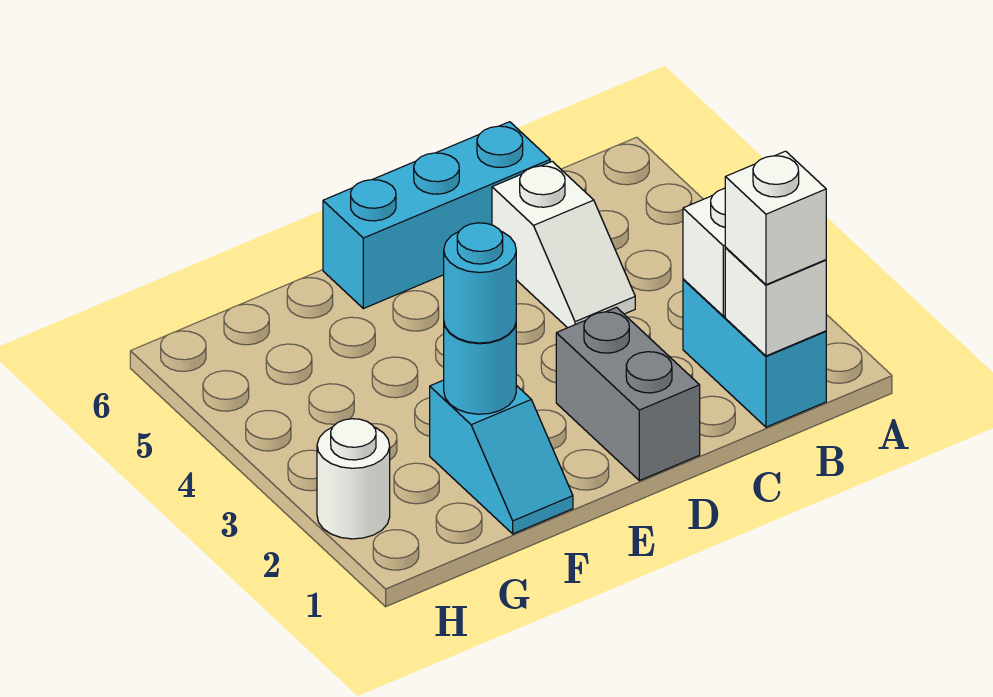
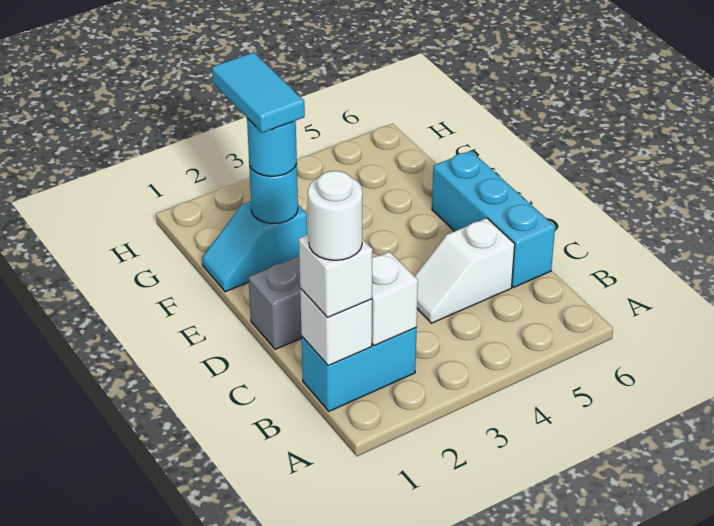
none -> cyan tile F2:G2 level 4
white round brick H2 level 1 -> white round brick B1 level 4

